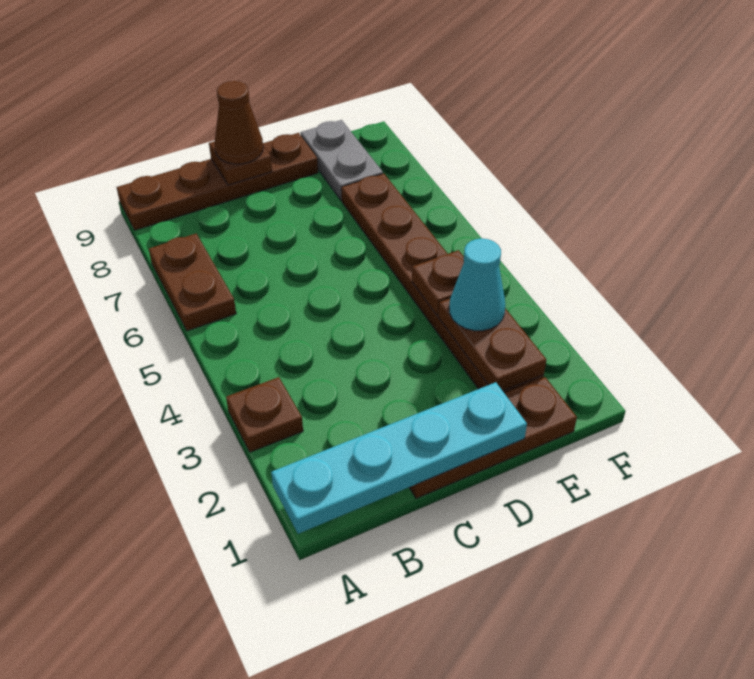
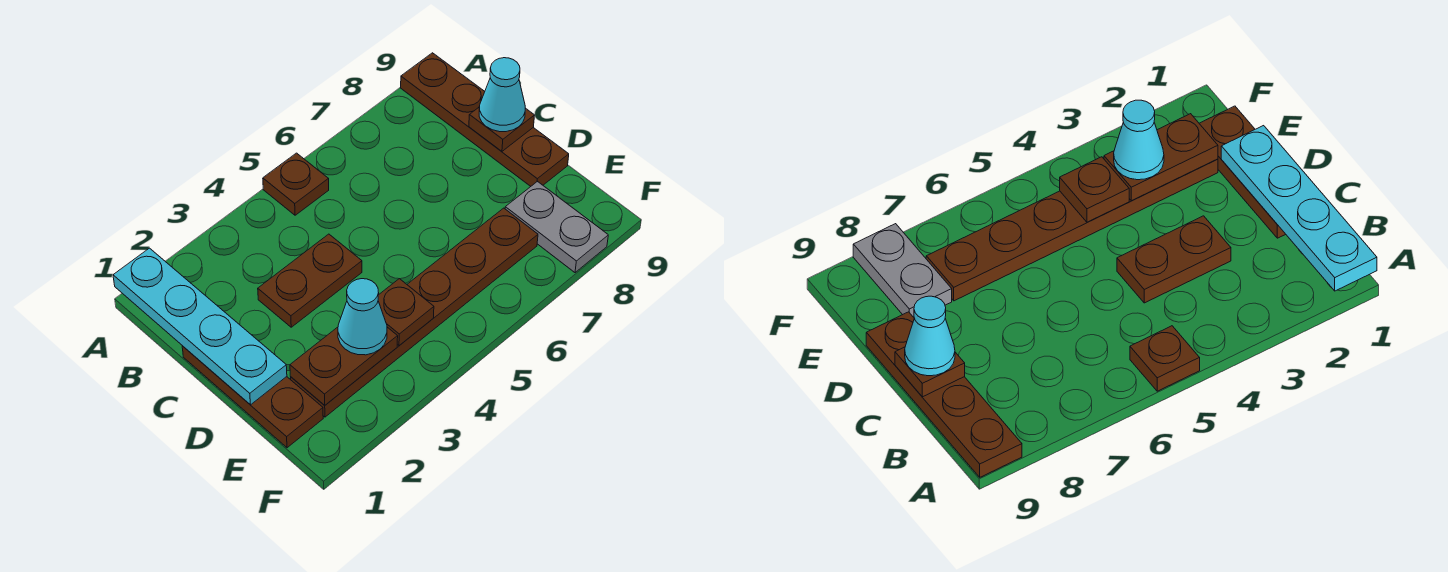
brown plate A3 level 1 -> brown plate A5 level 1
brown plate A6:A7 level 1 -> brown plate C3:C4 level 1
brown cone C9 level 3 -> cyan cone C9 level 3
grey plate E8:E9 level 1 -> grey plate E8:F8 level 1

